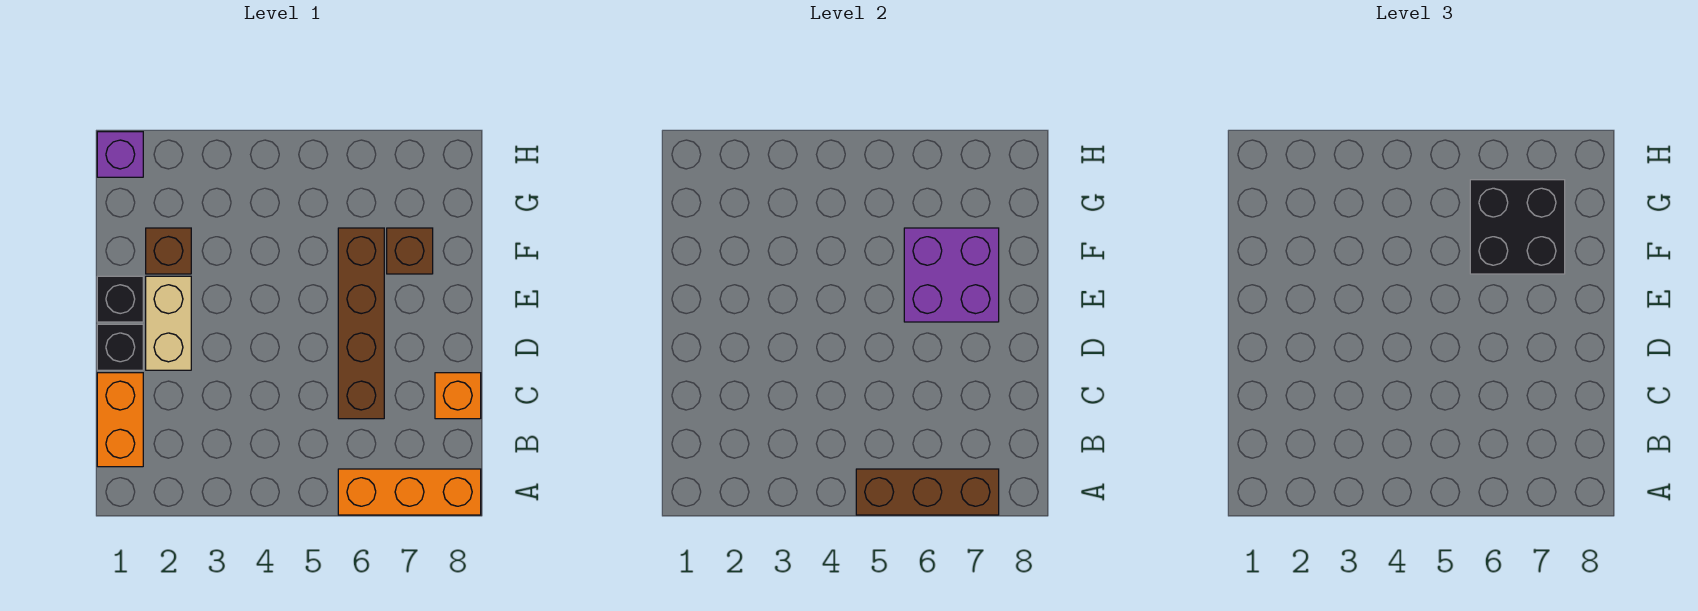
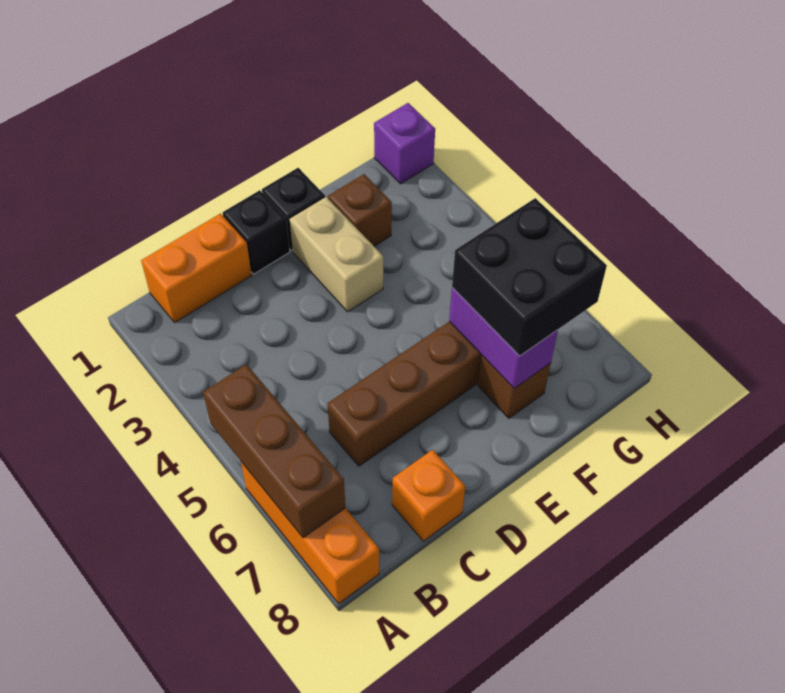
tan brick D2:E2 level 1 -> tan brick E2:E3 level 1
purple brick E6:F7 level 2 -> purple brick F6:F7 level 2

